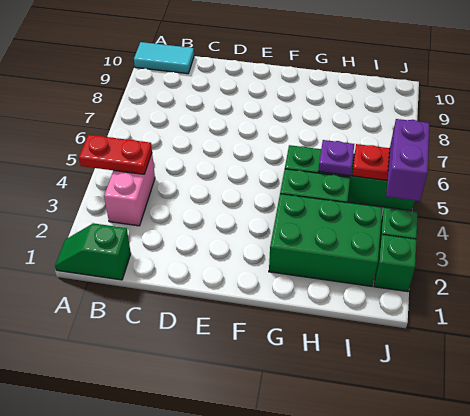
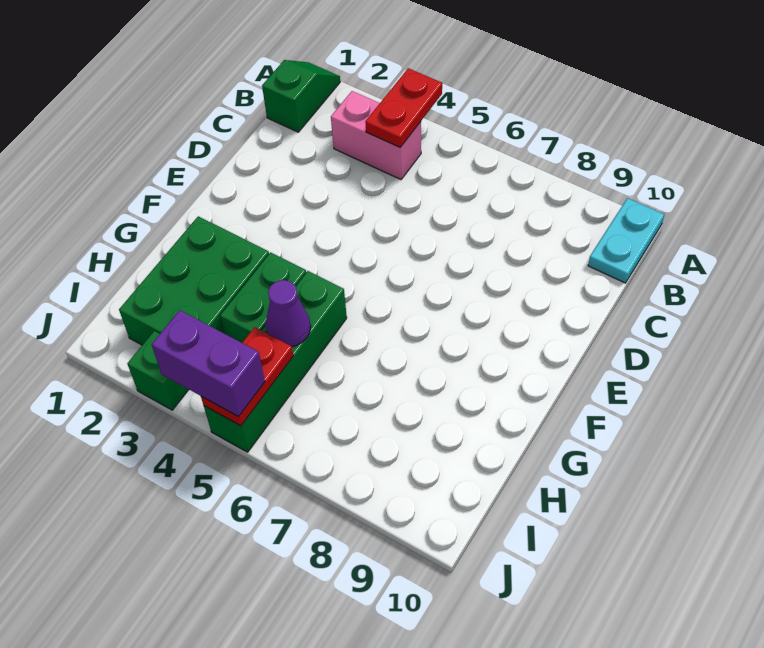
cyan tile A10:B10 level 1 -> cyan plate A10:B10 level 1
purple plate H5 level 2 -> purple cone H5 level 2
green brick J2 level 1 -> none

